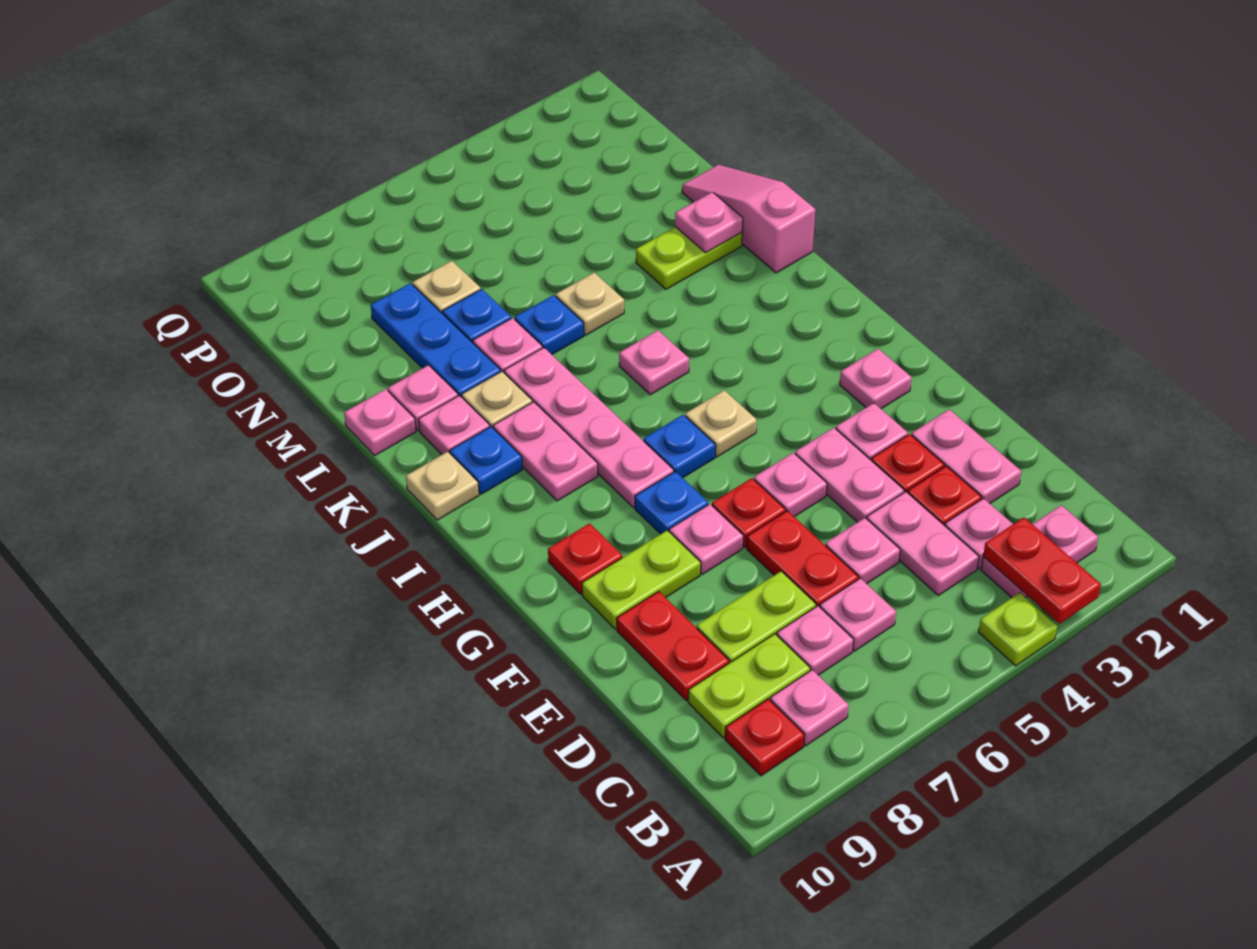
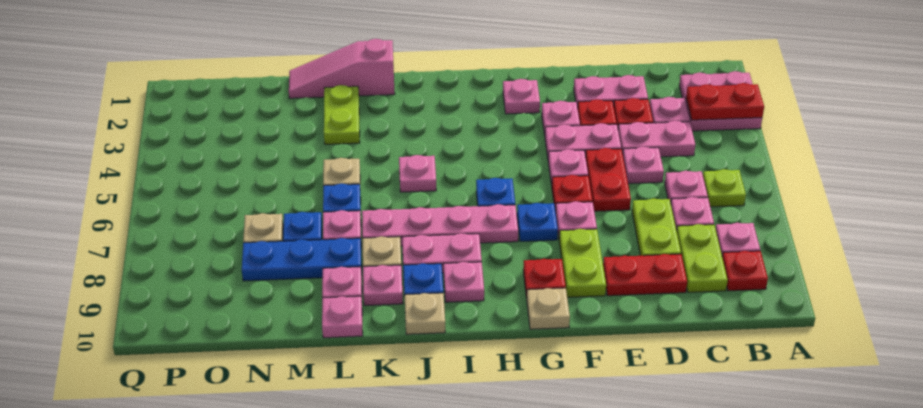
lime plate A4 level 1 -> lime plate B6 level 1
pink plate B2:B3 level 1 -> pink plate A2:B3 level 1
red plate D6:E6 level 1 -> red plate E5:E6 level 1
tan plate H5 level 1 -> tan plate G10 level 1
pink plate L2 level 2 -> pink plate I9 level 1

